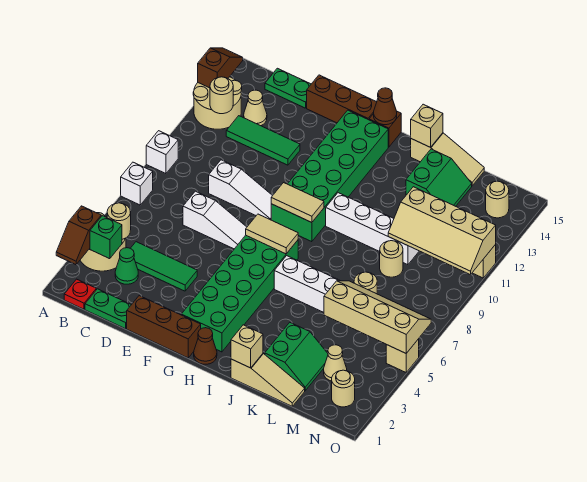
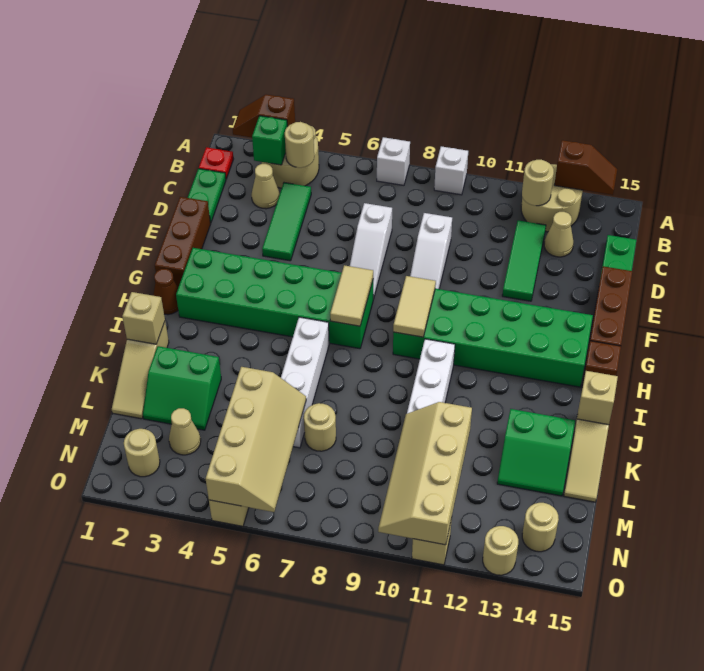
green cone C3 level 1 -> tan cone C3 level 1
brown cone H15 level 2 -> none
tan round brick L9 level 1 -> tan round brick O13 level 1

